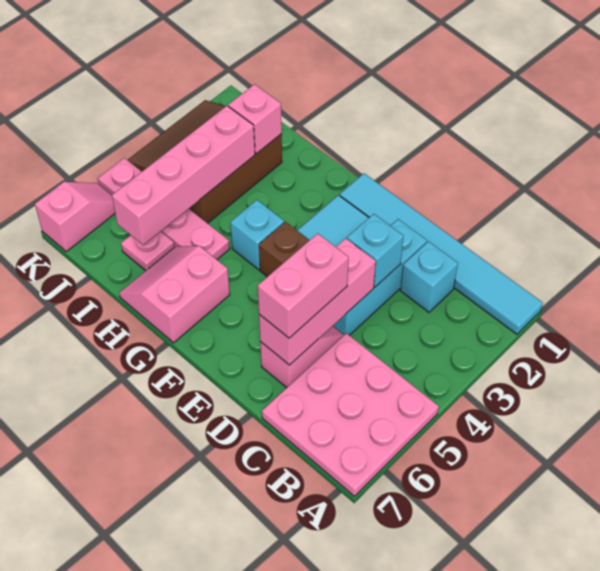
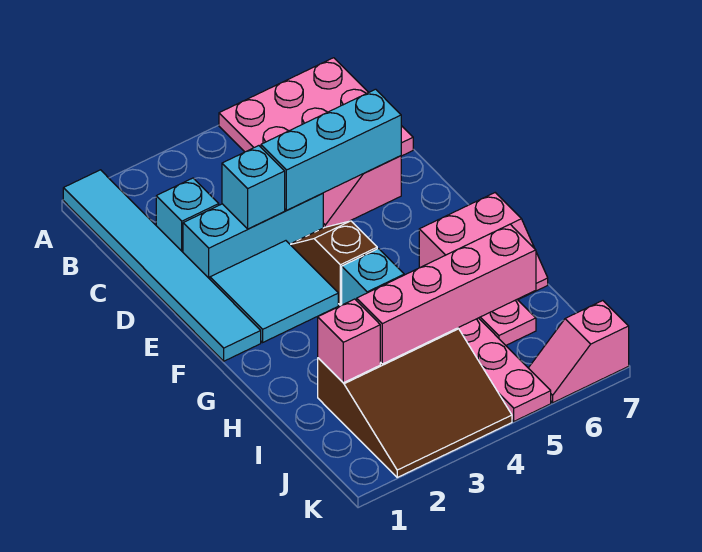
pink brick D4:D6 level 2 -> cyan brick D4:D6 level 2
pink brick D5:D6 level 3 -> none

